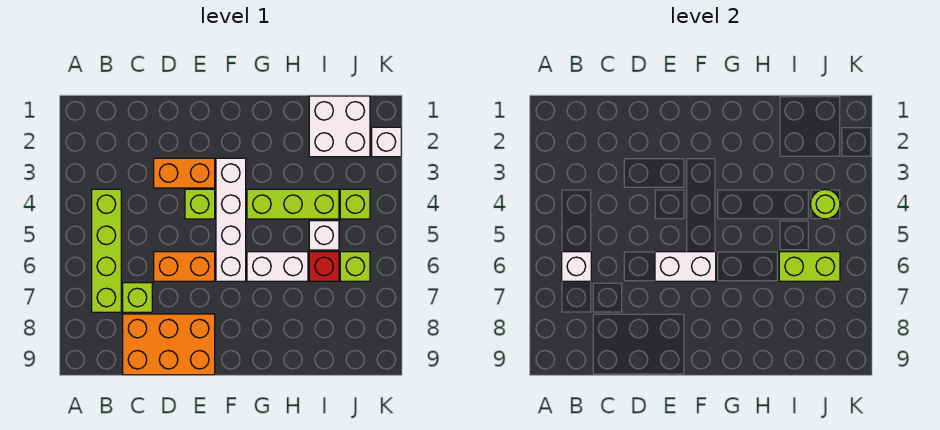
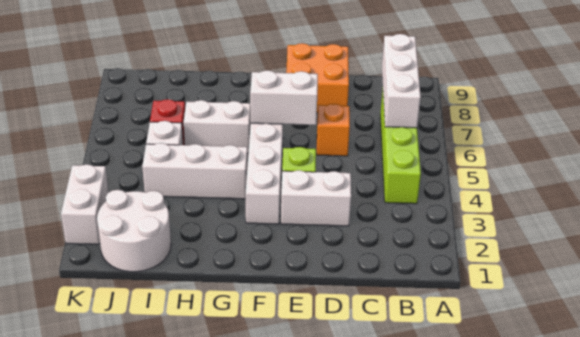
white brick B6 level 2 -> white brick B6:B8 level 2
lime brick C7 level 1 -> none
orange brick C8:E9 level 1 -> orange brick D8:E9 level 1
orange brick D3:E3 level 1 -> white brick D3:E3 level 1
orange brick D6:E6 level 1 -> orange brick D6 level 1
lime brick G4:I4 level 1 -> white brick G4:I4 level 1
white brick I1:J2 level 1 -> white round brick I1:J2 level 1
lime brick I6:J6 level 2 -> none
lime brick J4 level 1 -> none
lime round brick J4 level 2 -> none
lime brick J6 level 1 -> none
white brick K2 level 1 -> white brick K2:K3 level 1

